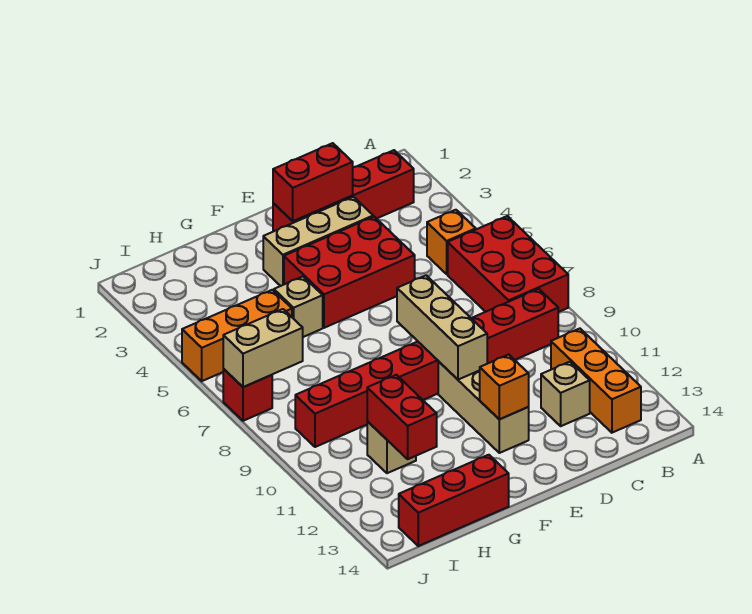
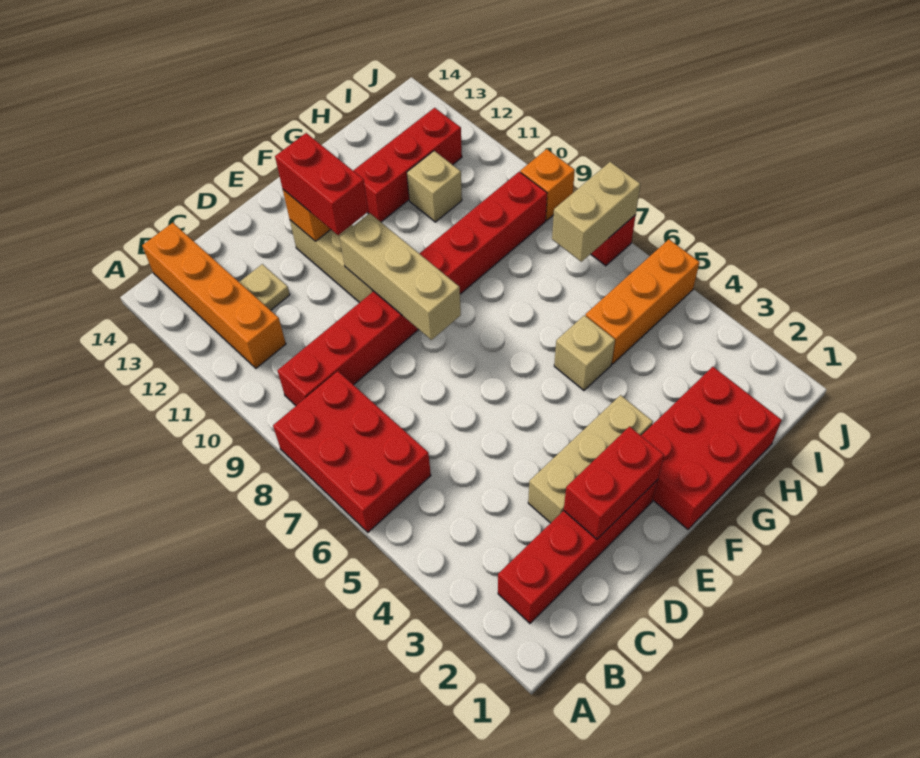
orange brick B5 level 1 -> orange brick J9 level 1
orange brick B11:B13 level 1 -> orange brick B11:B14 level 1
tan brick C12 level 1 -> tan plate C12 level 1
red brick D4:F5 level 1 -> red brick F1:H2 level 1
red brick G14:I14 level 1 -> red brick G12:I12 level 1
red brick H11:H12 level 2 -> red brick E11:E12 level 3

